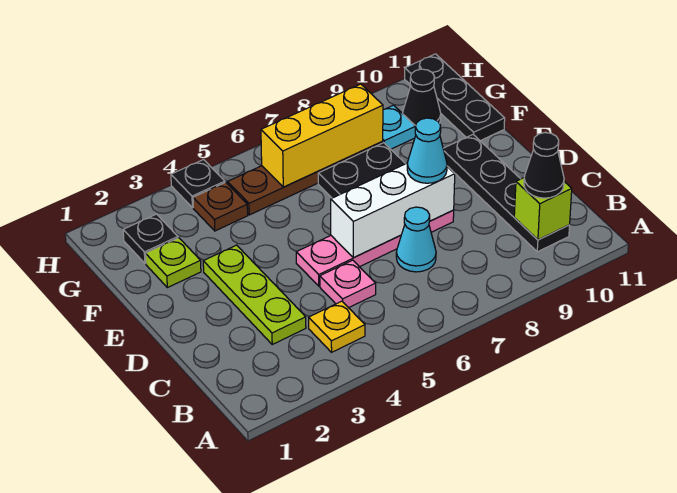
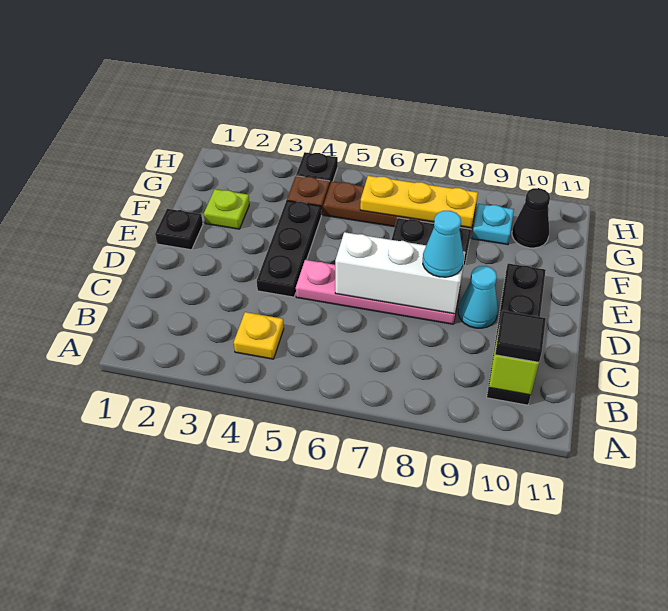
black cone B10 level 3 -> black tile B10 level 3
lime plate C3:E3 level 1 -> none
pink plate C5 level 1 -> none
cyan cone C7 level 1 -> cyan cone D9 level 1
black plate F11:H11 level 1 -> black plate D4:F4 level 1
black plate G2 level 1 -> black plate E1 level 1
yellow brick G6:G8 level 2 -> yellow plate G6:G8 level 2

